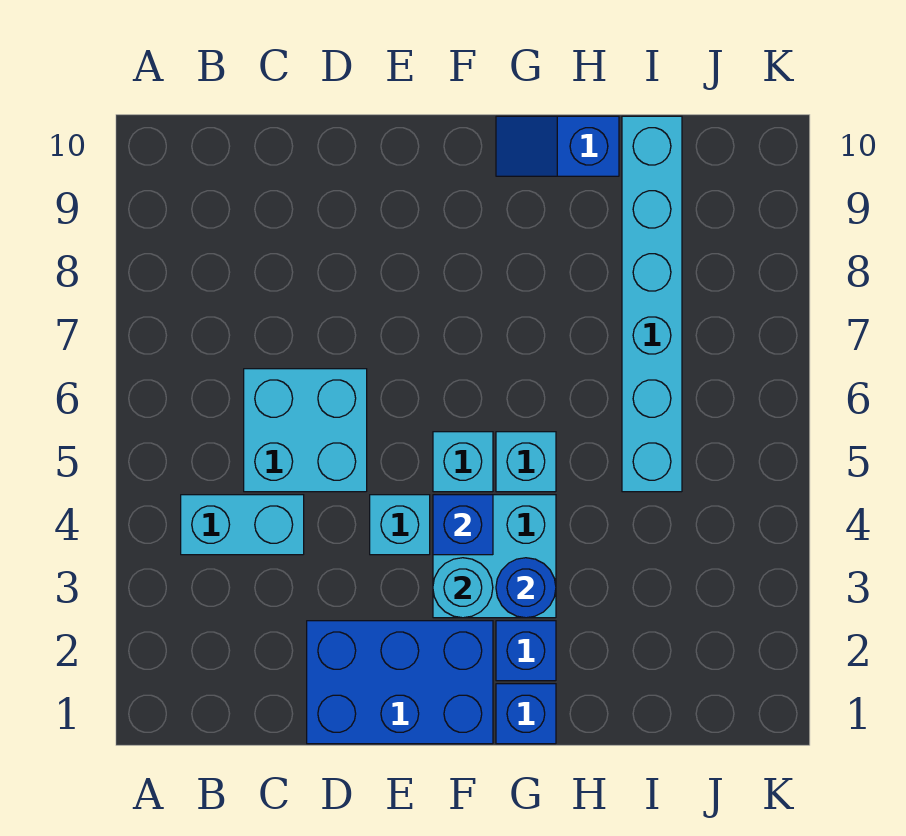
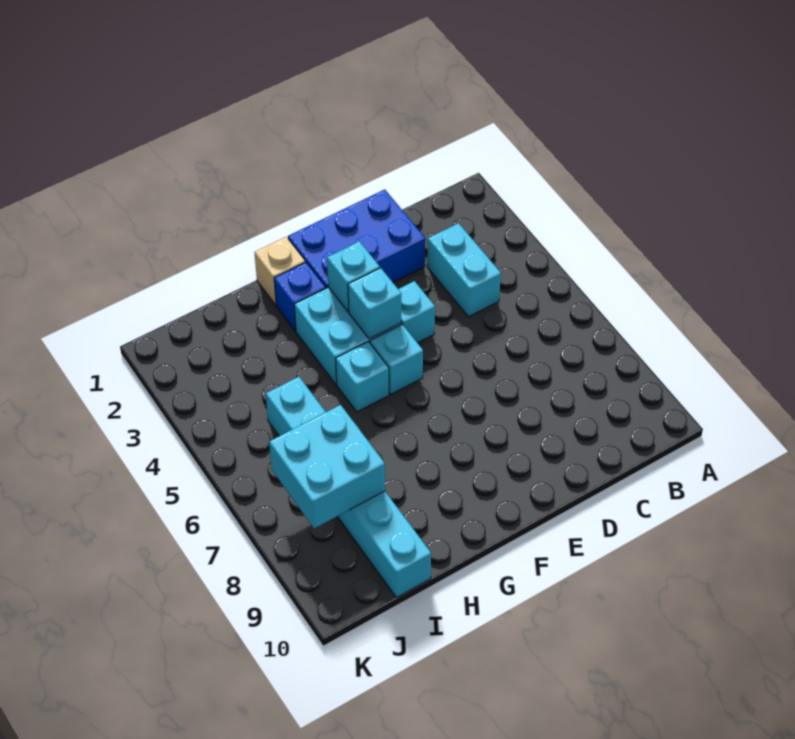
cyan brick B4:C4 level 1 -> cyan brick C3:C4 level 1
cyan brick C5:D6 level 1 -> cyan brick I7:J8 level 2
cyan round brick F3 level 2 -> cyan brick F3 level 2
blue brick F4 level 2 -> cyan brick F4 level 2
blue brick G1 level 1 -> tan brick G1 level 1
blue round brick G3 level 2 -> none
blue slope G10:H10 level 1 top H -> none

